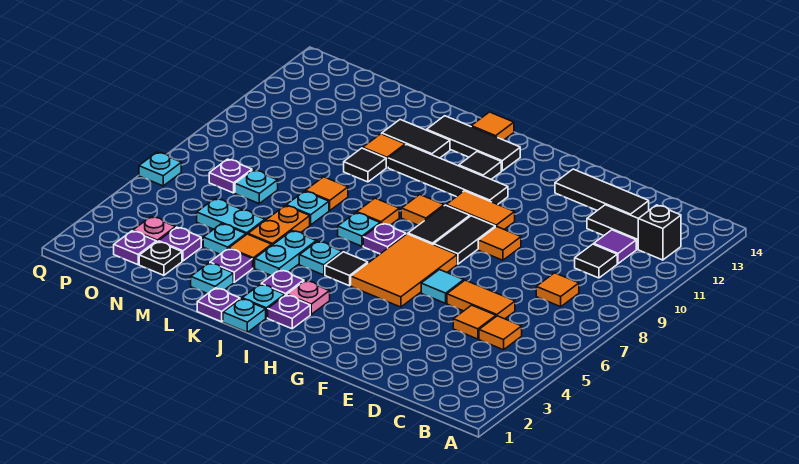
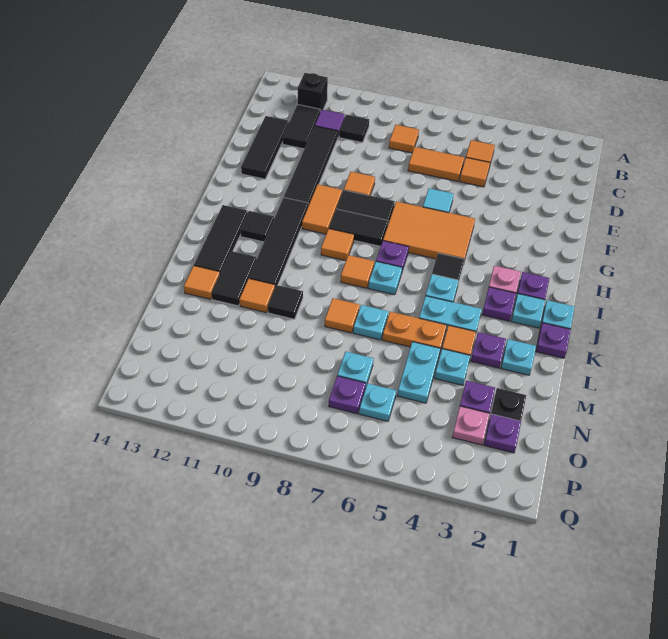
orange tile D6:E6 level 1 -> orange tile D6:D7 level 1
none -> black tile D11:G11 level 1
orange tile J14 level 1 -> orange tile L13 level 1
cyan plate Q6 level 1 -> cyan plate O6 level 1

